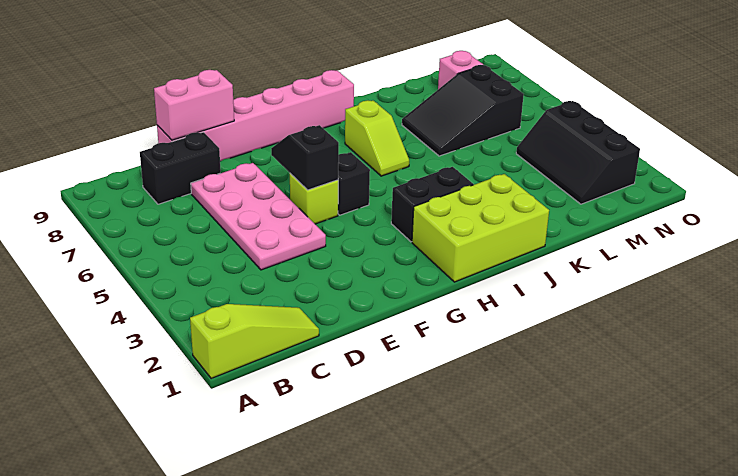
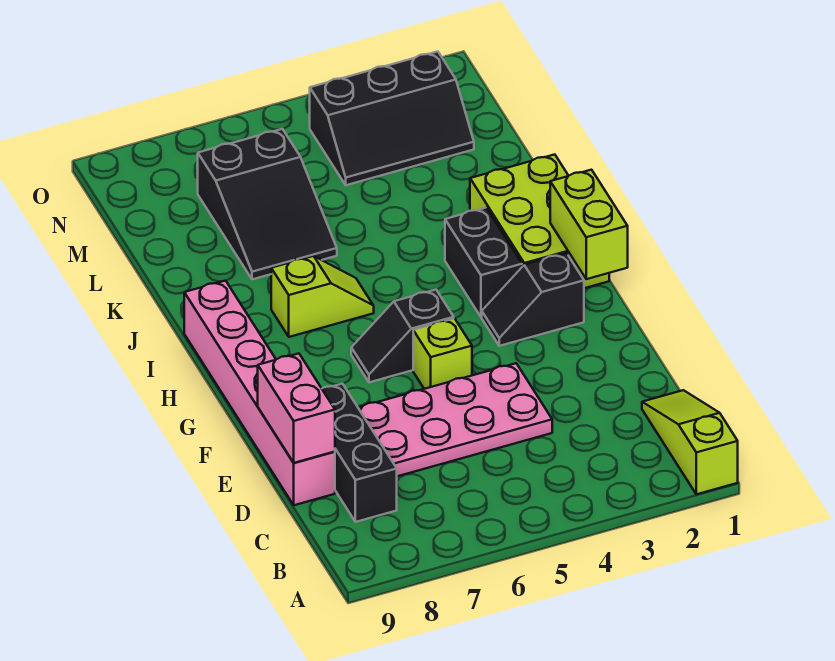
black brick C8:D8 level 1 -> black brick C8:E8 level 1
black slope F5:F6 level 2 top 5 -> black slope G2:G3 level 1 top 2
none -> lime brick G1:H1 level 2
pink brick M8 level 1 -> none

